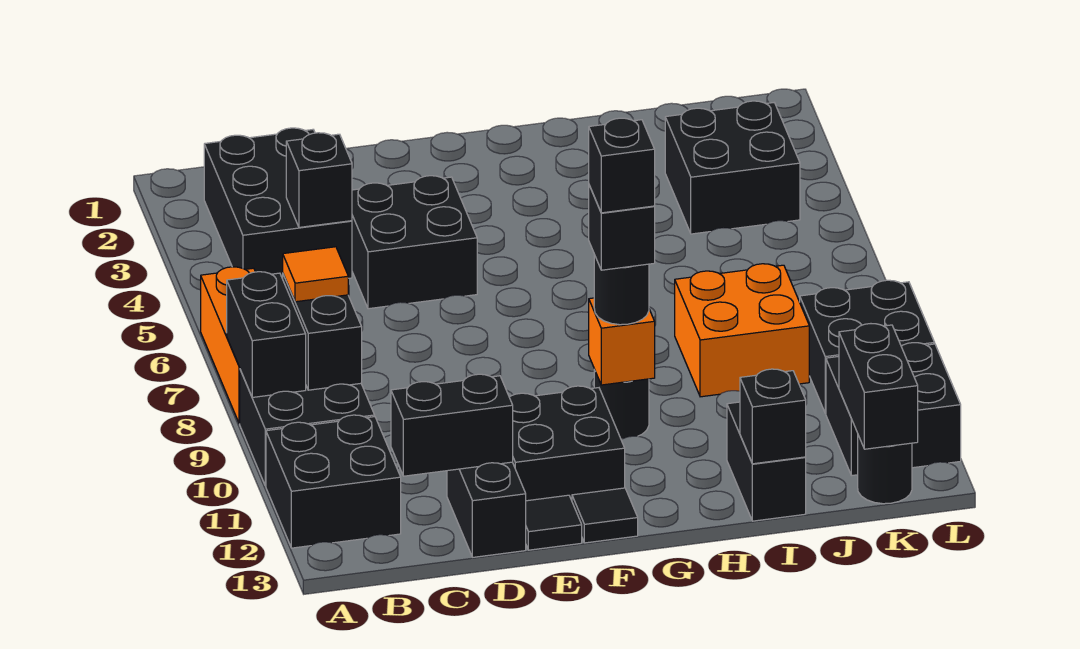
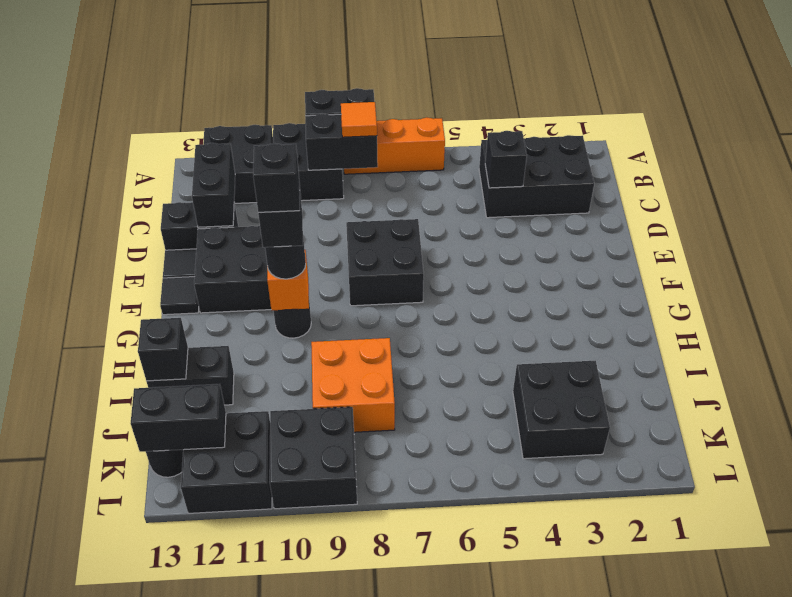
black brick D4:E5 level 1 -> black brick E7:F8 level 1

